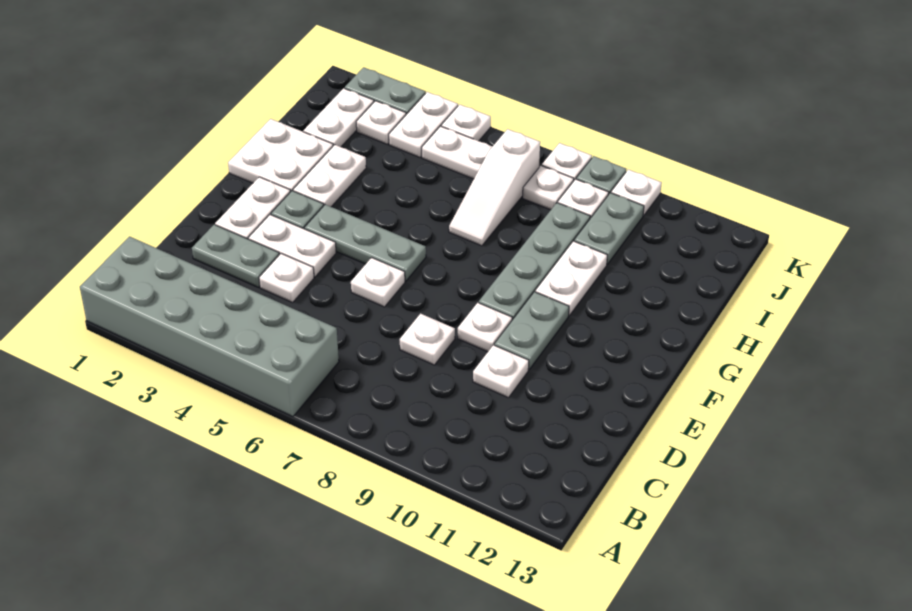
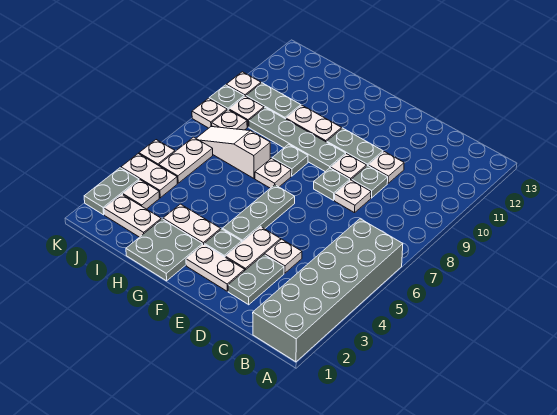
none -> grey plate D9 level 1
white plate E6 level 1 -> white plate G7 level 1
none -> grey plate E8 level 1
white plate G1:H2 level 1 -> grey plate G1:H2 level 1
none -> grey plate G8 level 1
white slope H7:J7 level 1 top J -> white slope H7:J7 level 1 top H

